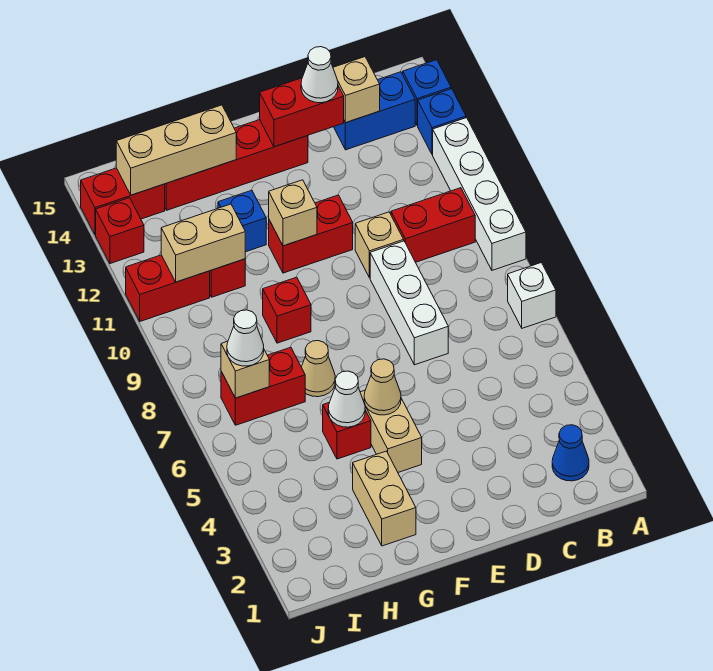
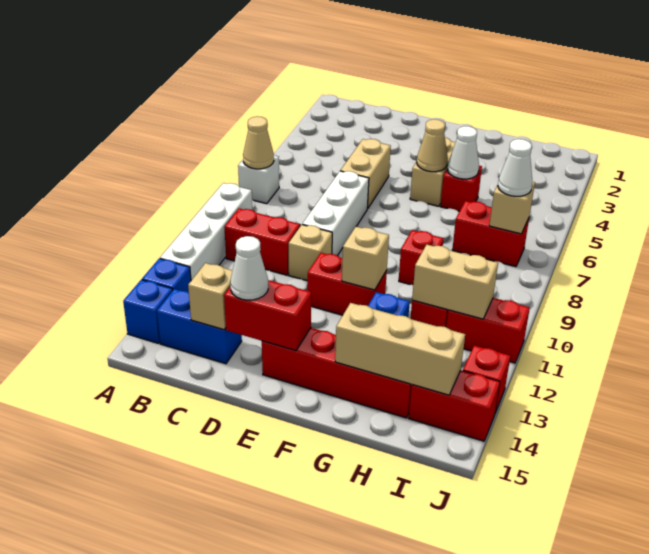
blue cone B2 level 1 -> none
tan brick G2:G3 level 1 -> tan brick D5:D6 level 1
tan cone G7 level 1 -> tan cone A7 level 2

